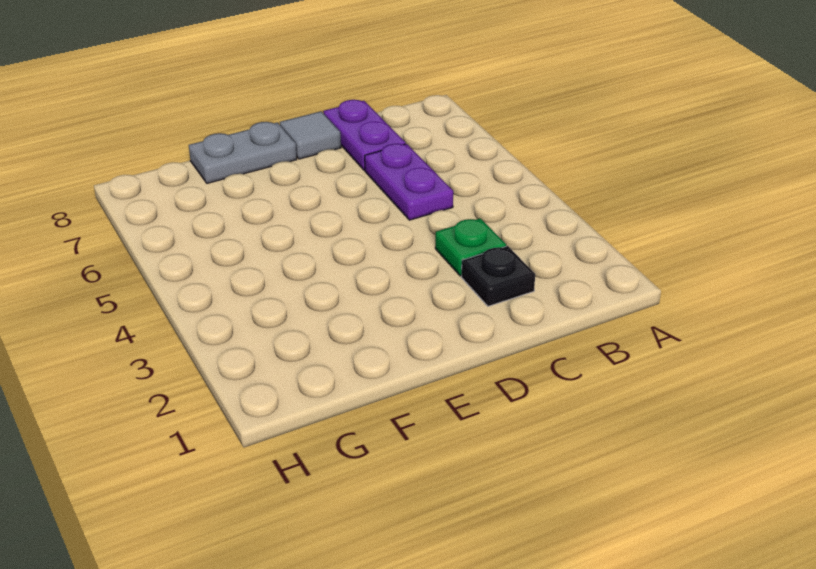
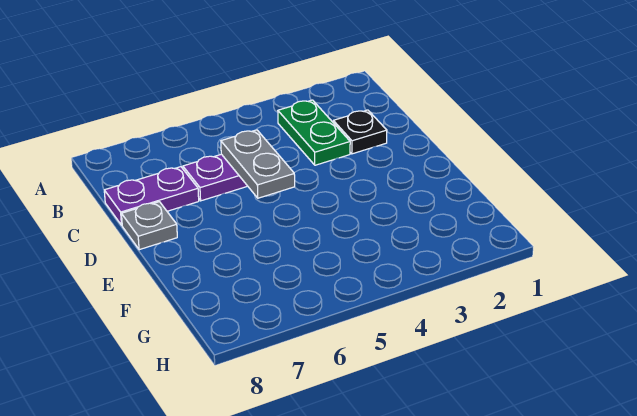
green plate C3 level 1 -> green plate B3:C3 level 1
grey tile D8 level 1 -> grey plate D8 level 1
grey plate E8:F8 level 1 -> grey plate C5:D5 level 2

